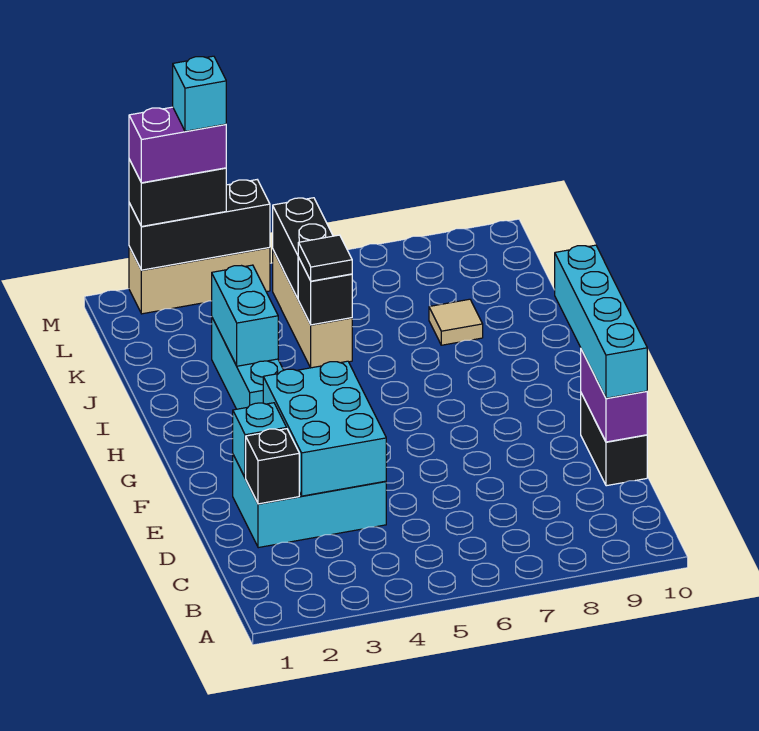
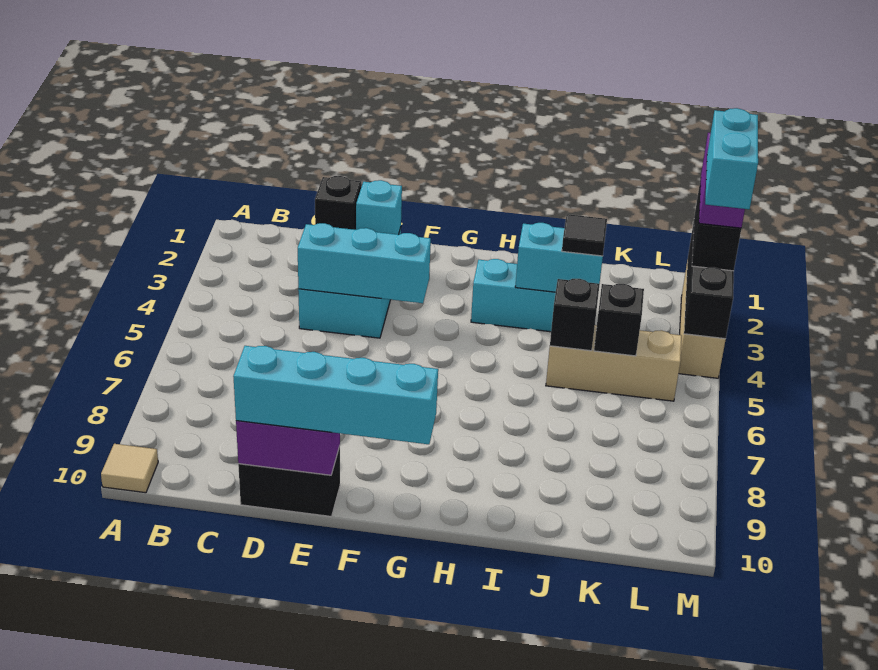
cyan brick D3:F4 level 2 -> cyan brick D4:F4 level 2
black tile J5 level 3 -> black tile J3 level 3
tan tile J8 level 1 -> tan tile A10 level 1
black brick K5:L5 level 2 -> black brick K5 level 2
cyan brick M3 level 5 -> cyan brick M3:M4 level 5

